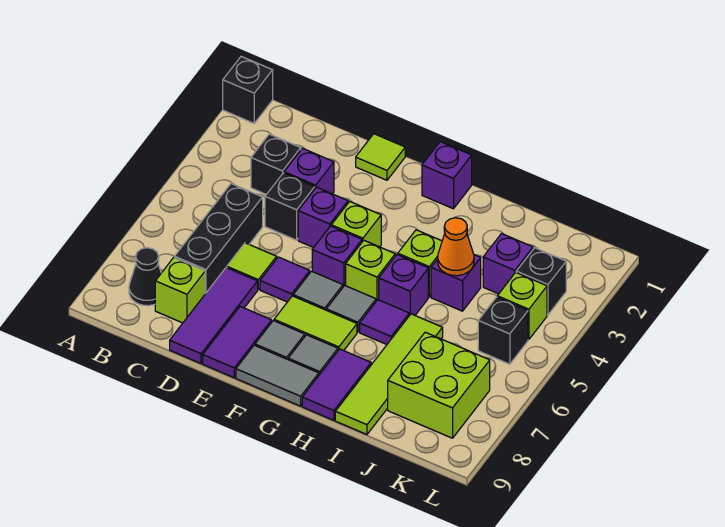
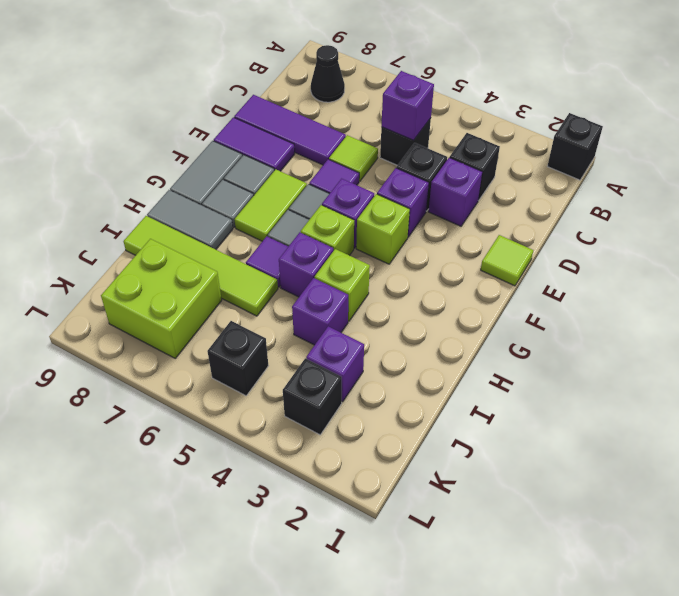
black brick C5:C7 level 1 -> black brick C5 level 1
lime brick C8 level 1 -> none
purple brick G1 level 1 -> purple brick C5 level 2
purple tile H8:H9 level 1 -> grey tile H8:H9 level 1
orange cone I4 level 2 -> none
lime brick K4 level 1 -> none

